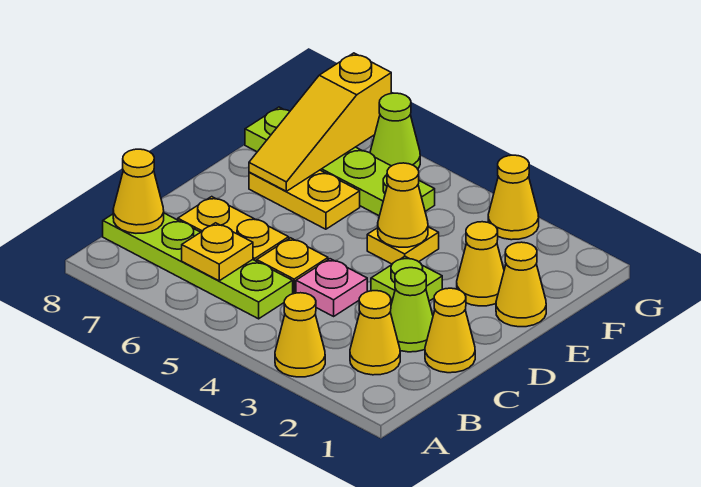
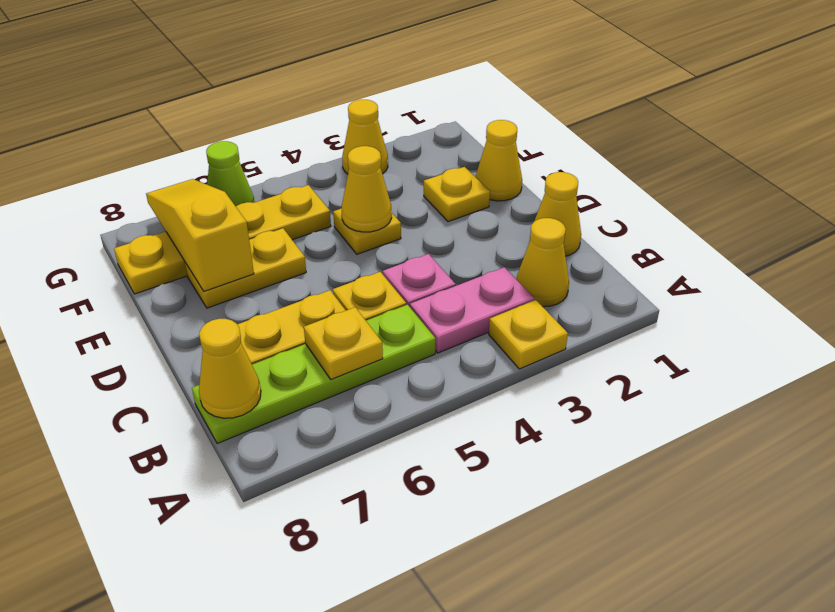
yellow cone A3 level 1 -> yellow plate A3 level 1
none -> pink plate B3:B4 level 1
lime cone C2 level 1 -> none
lime plate D3 level 1 -> none
yellow cone E2 level 1 -> yellow plate E2 level 1
yellow slope E7:G7 level 2 top G -> yellow slope E7:G7 level 2 top E
lime plate F5:F8 level 1 -> yellow plate F5:F8 level 1

